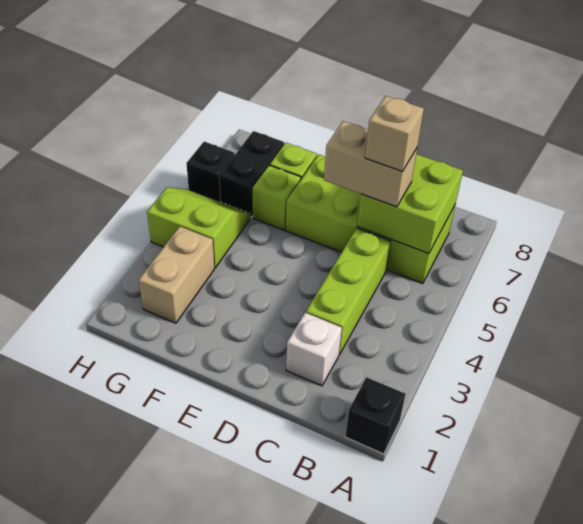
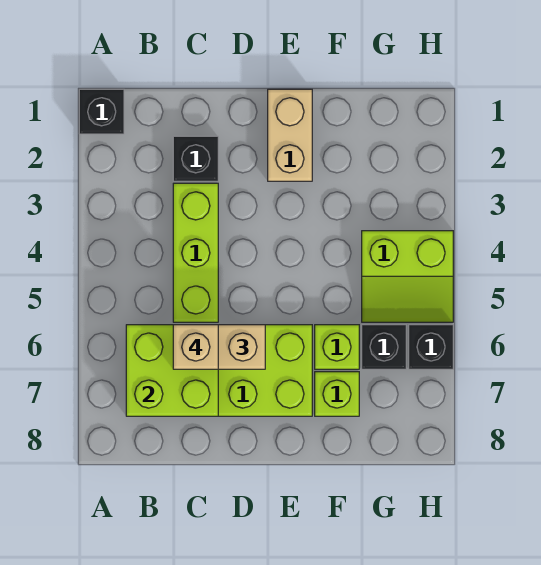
white brick C2 level 1 -> black brick C2 level 1
tan brick G2:G3 level 1 -> tan brick E1:E2 level 1
black brick G6:G7 level 1 -> black brick G6 level 1

